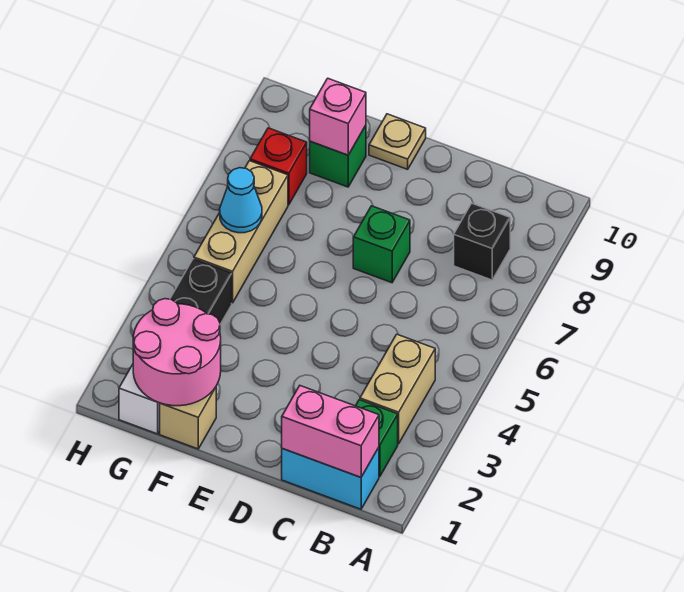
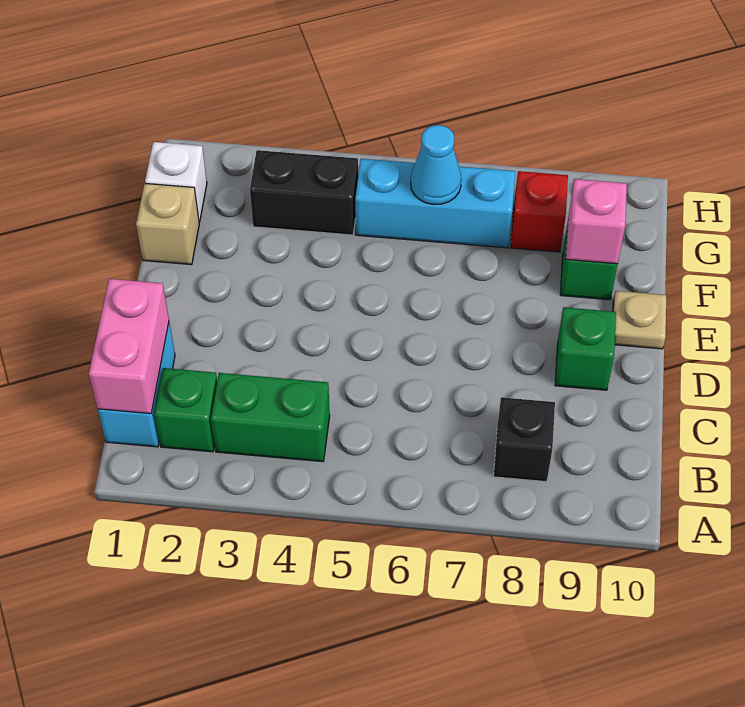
tan brick B3:B4 level 1 -> green brick B3:B4 level 1
green brick D7 level 1 -> green brick D9 level 1
pink round brick F1:G2 level 2 -> none
tan brick G5:G7 level 1 -> cyan brick G5:G7 level 1

